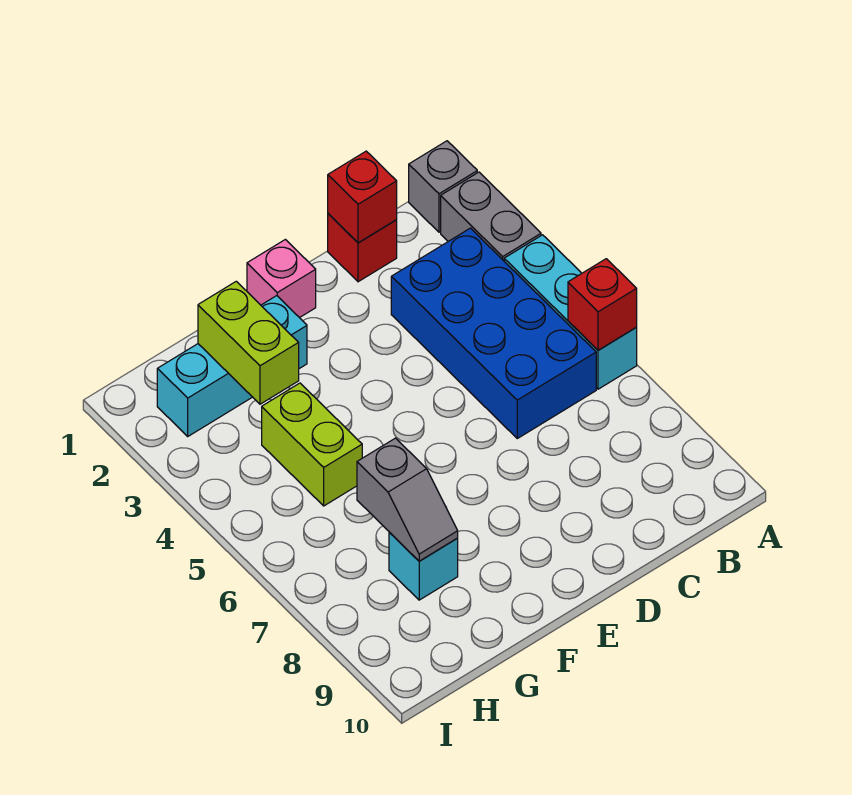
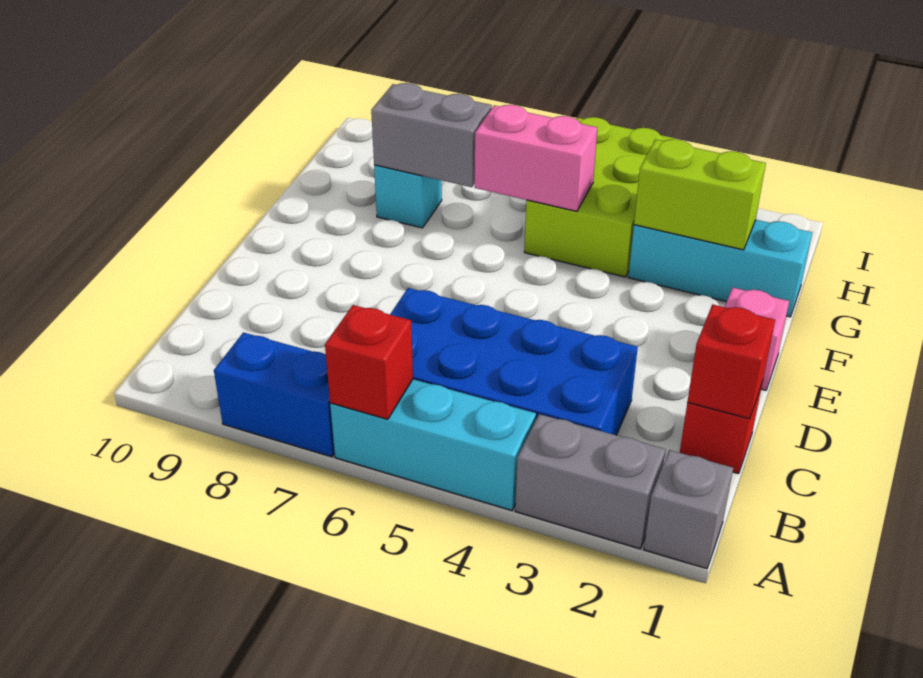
none -> blue brick A7:A8 level 1
cyan brick F2:H2 level 1 -> cyan brick G1:G3 level 1
lime brick G4:G5 level 1 -> lime brick G4:I5 level 1
none -> pink brick G5:G6 level 2
grey slope G7:G8 level 2 top 7 -> grey brick G7:G8 level 2

